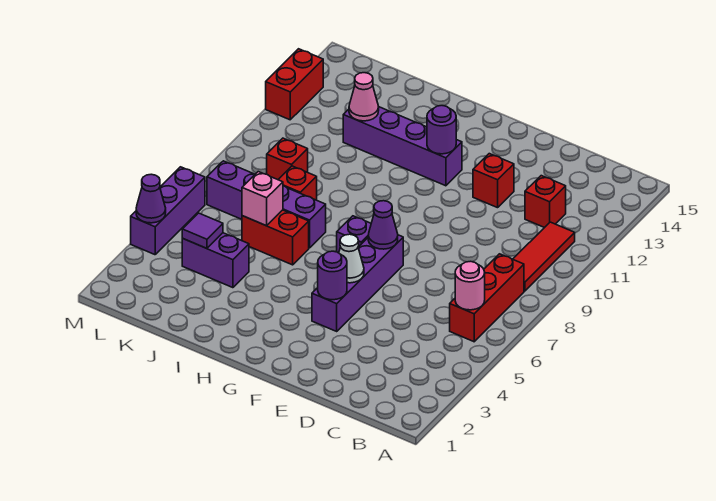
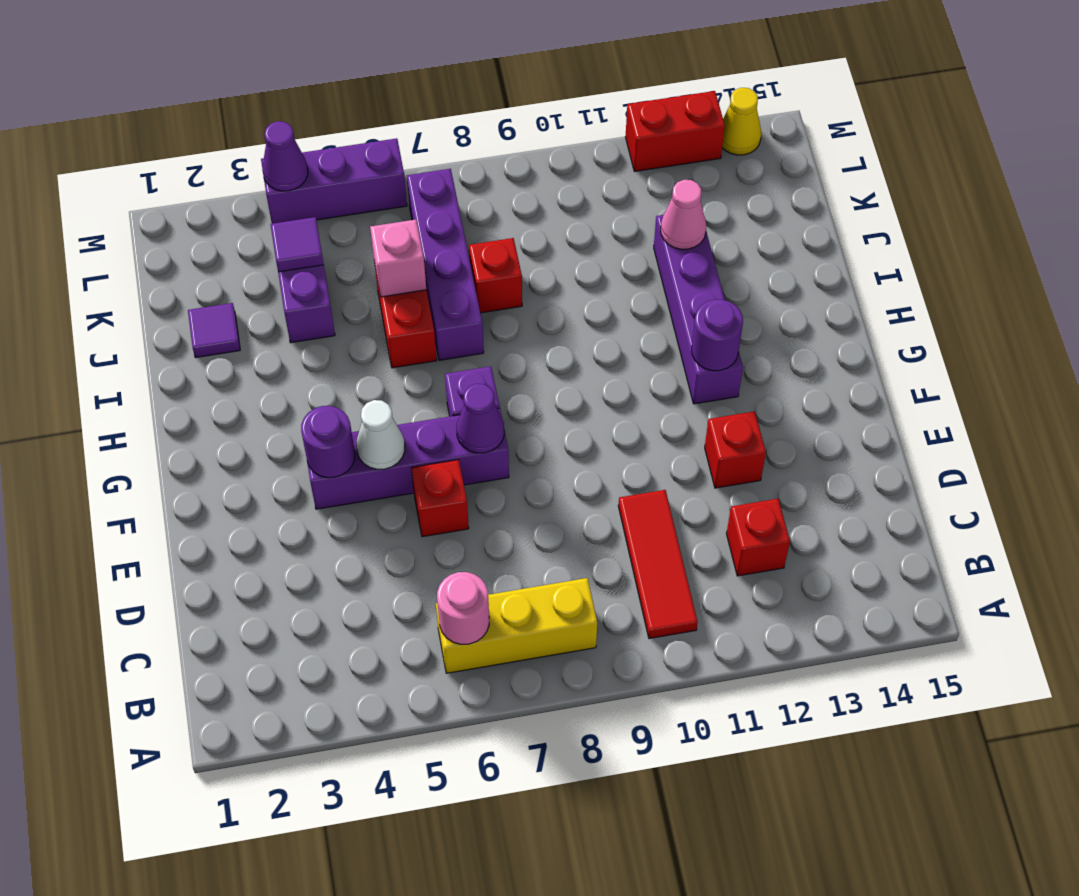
red brick B6:B8 level 1 -> yellow brick B6:B8 level 1
red tile B9:B11 level 1 -> red tile B10:D10 level 1
none -> purple tile J2 level 1
red brick K9 level 1 -> red brick E6 level 1
none -> yellow cone M14 level 1

